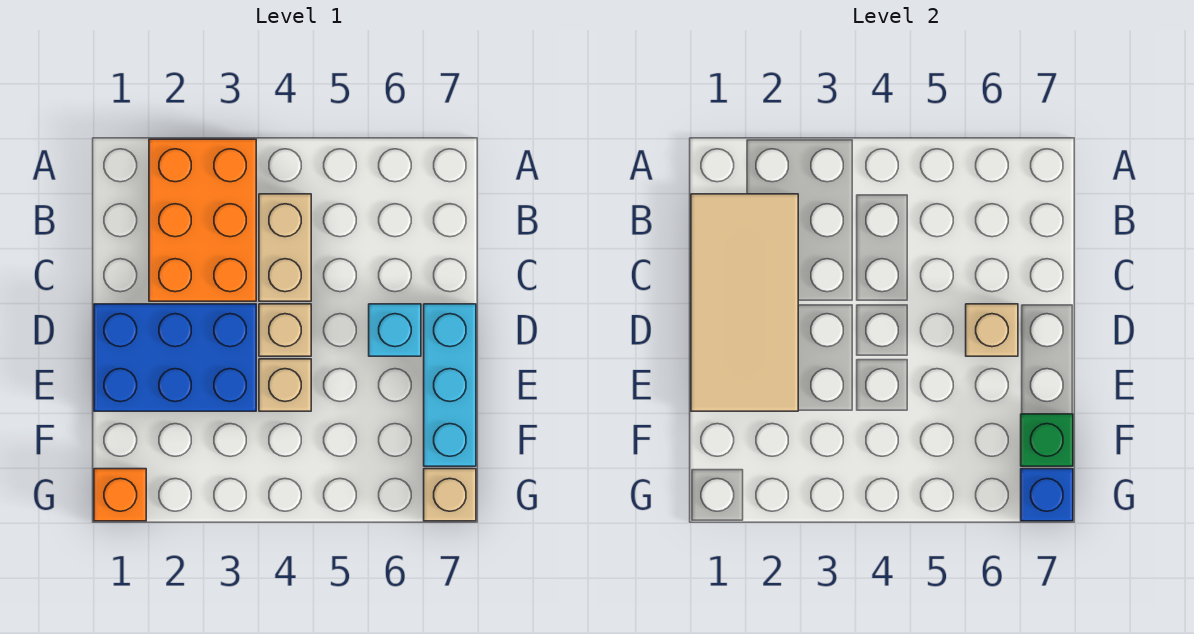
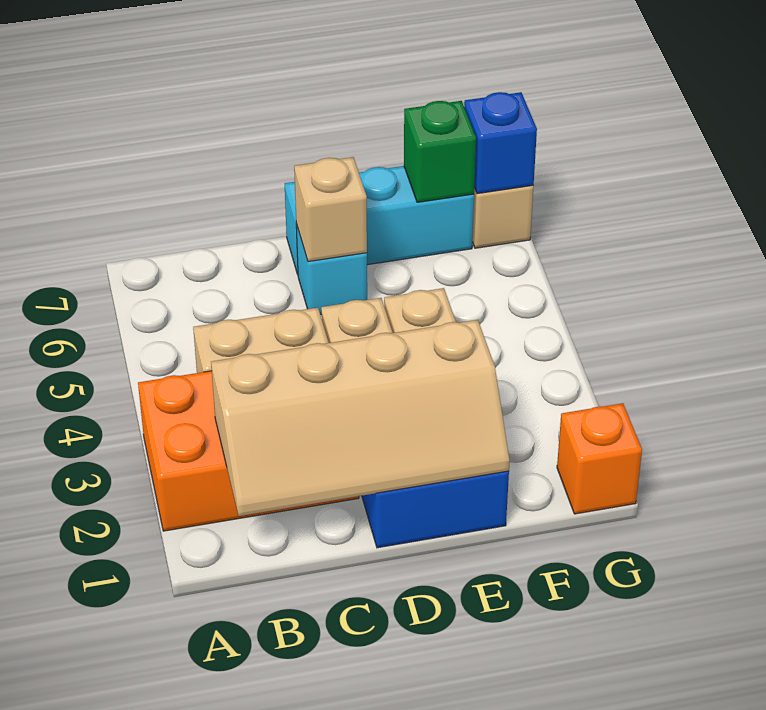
tan tile B1:E2 level 2 -> tan slope B1:E2 level 2 top 2

